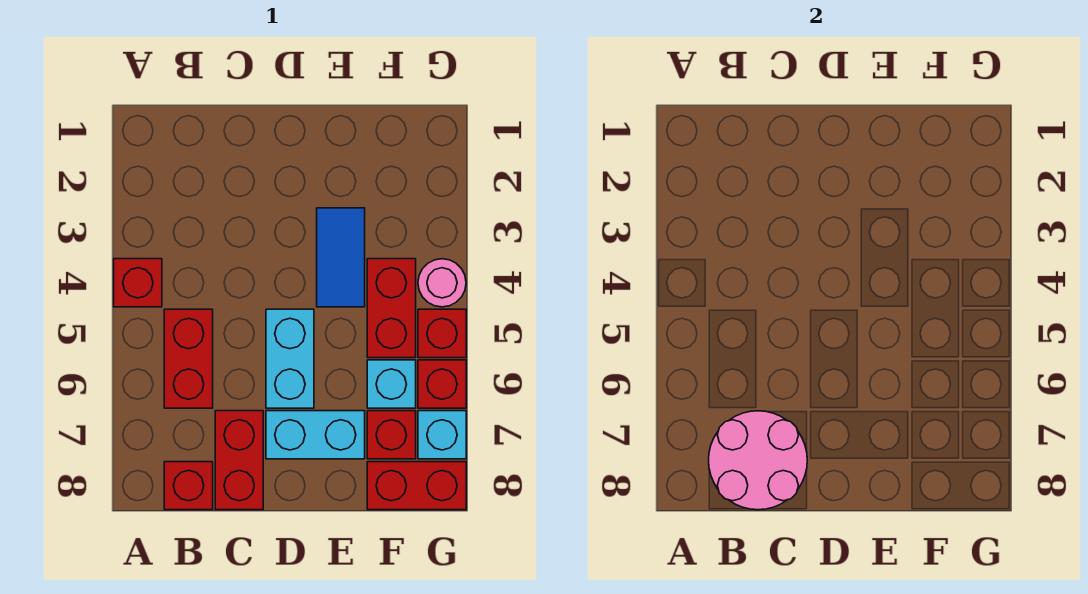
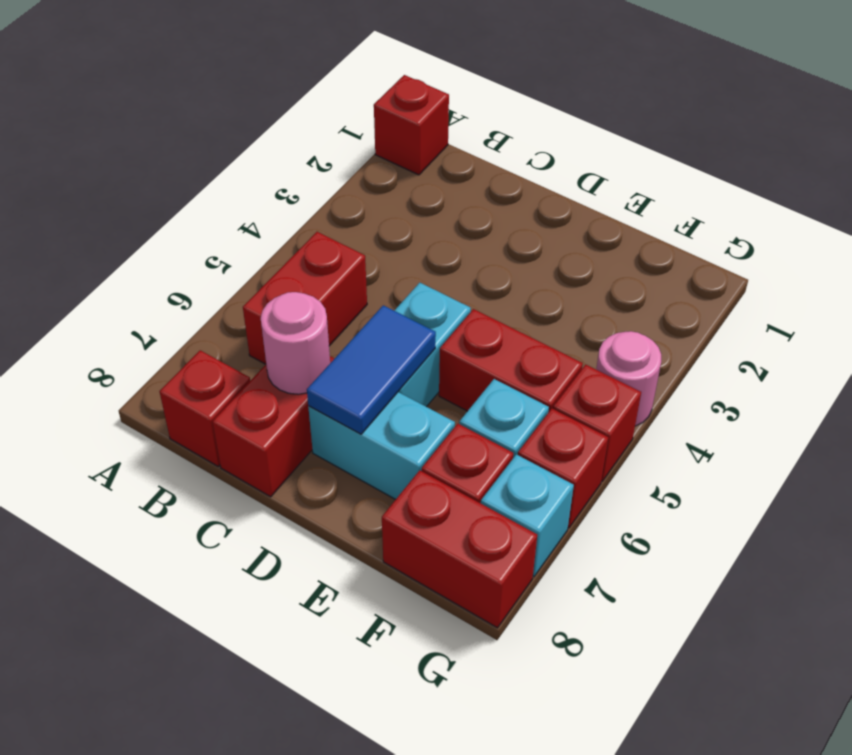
red brick A4 level 1 -> red brick A1 level 1
pink round brick B7:C8 level 2 -> pink round brick C7 level 2
blue tile E3:E4 level 1 -> blue tile D6:D7 level 2
red brick F4:F5 level 1 -> red brick E5:F5 level 1

